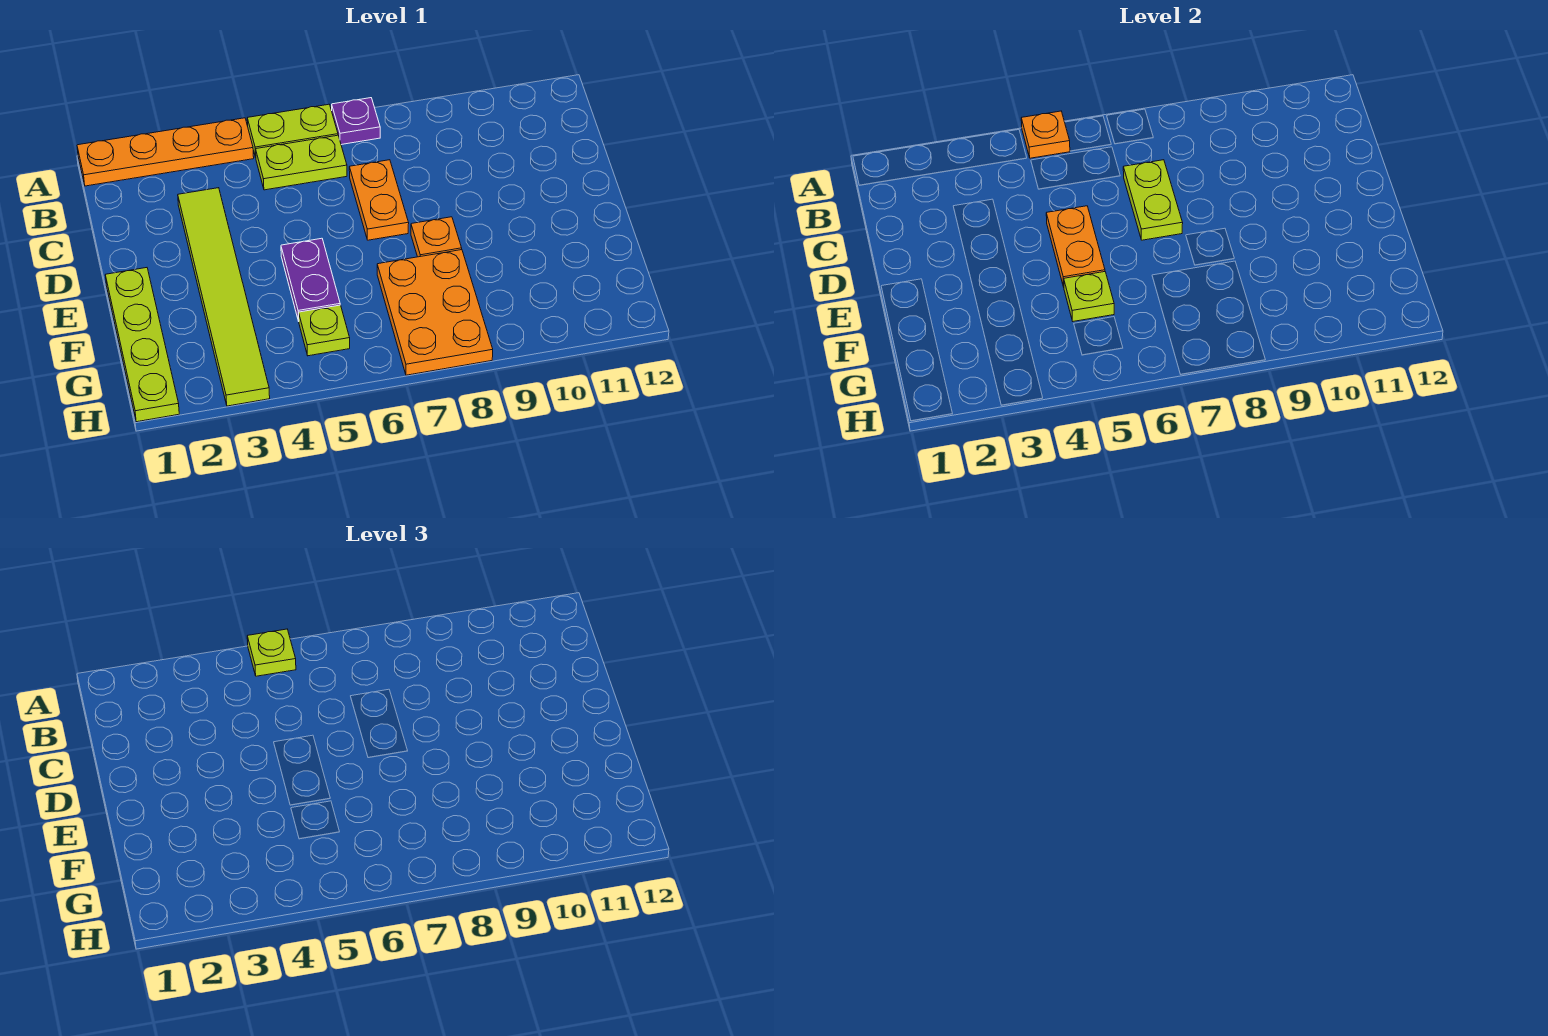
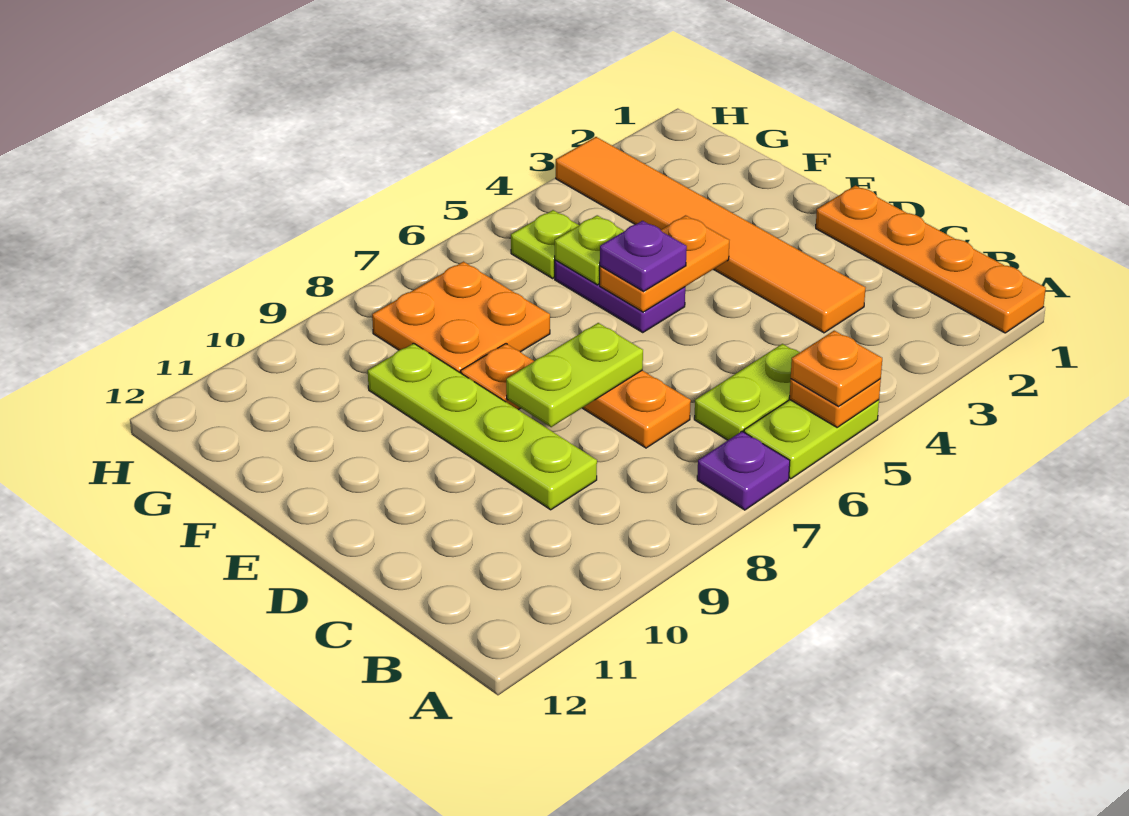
orange plate A1:A4 level 1 -> orange plate A1:D1 level 1
lime plate A5 level 3 -> orange plate A5 level 3
lime tile C3:H3 level 1 -> orange tile C3:H3 level 1
lime plate C7:D7 level 2 -> lime plate D7:D8 level 2
orange plate D5:E5 level 2 -> orange plate E4:E5 level 2
lime plate E1:H1 level 1 -> lime plate C9:F9 level 1
none -> purple plate E5 level 3
orange plate F7:H8 level 1 -> orange plate F7:G8 level 1

